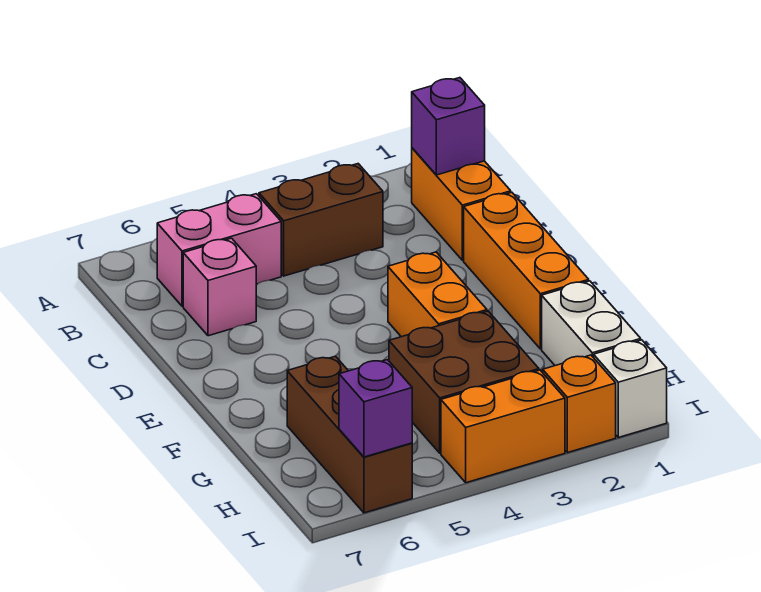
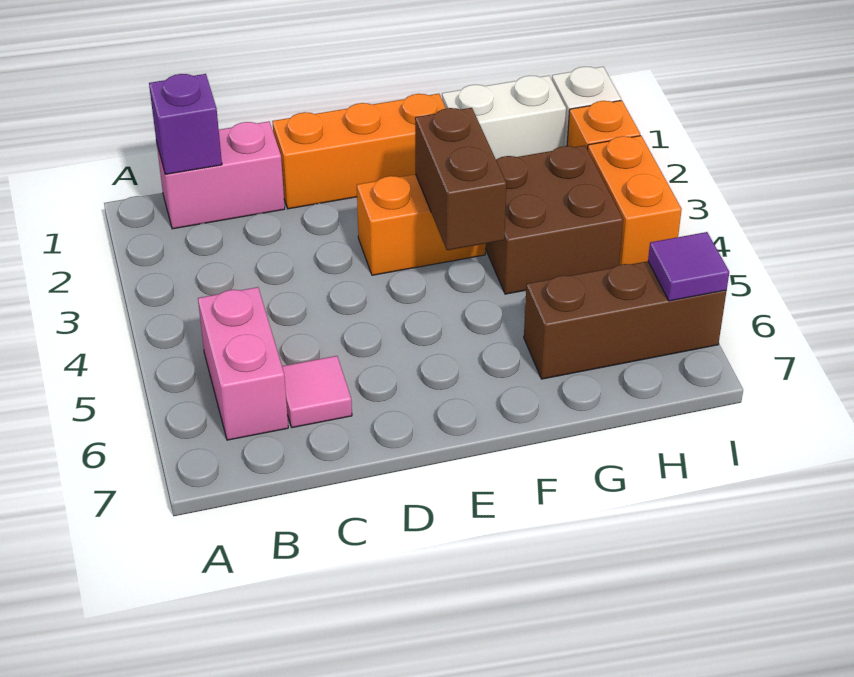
orange brick B1:C1 level 1 -> pink brick B1:C1 level 1
brown brick B3:B4 level 1 -> brown brick F3:F4 level 2
pink brick C6 level 1 -> pink tile C6 level 1
purple brick I6 level 2 -> purple tile I6 level 2

